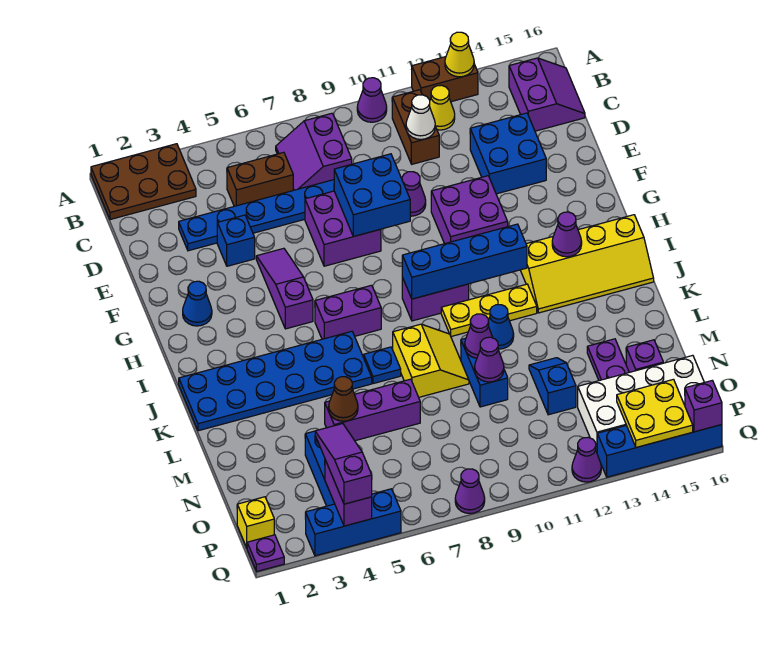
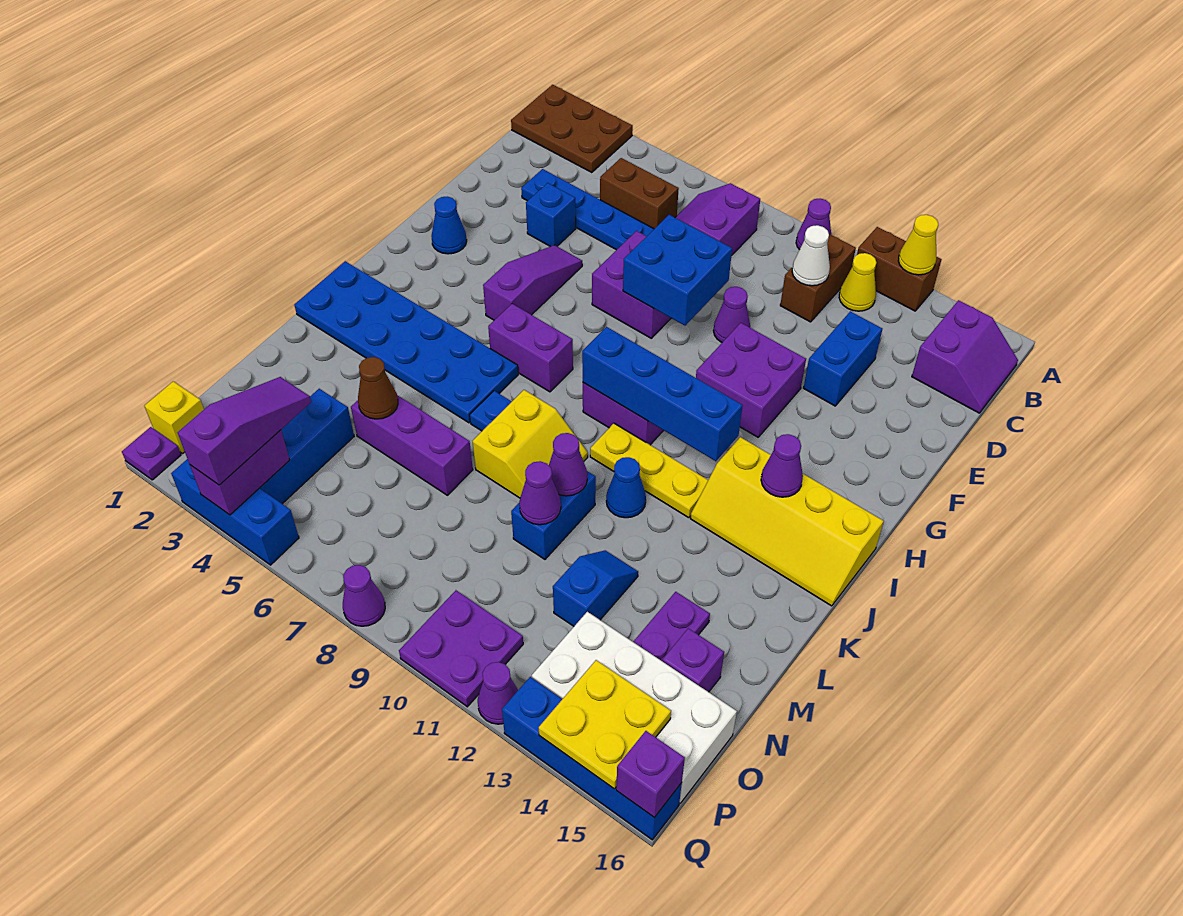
blue brick D13:E14 level 1 -> blue brick D13:E13 level 1
none -> purple plate P10:Q11 level 1

